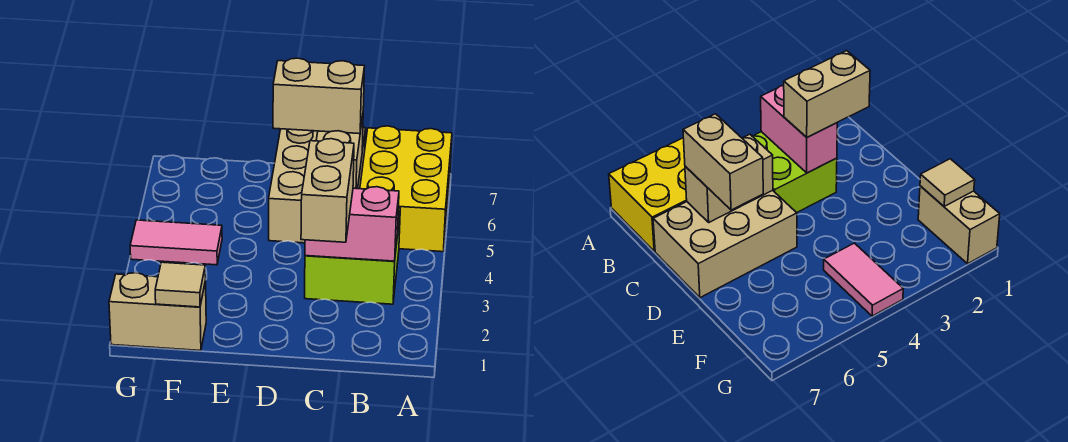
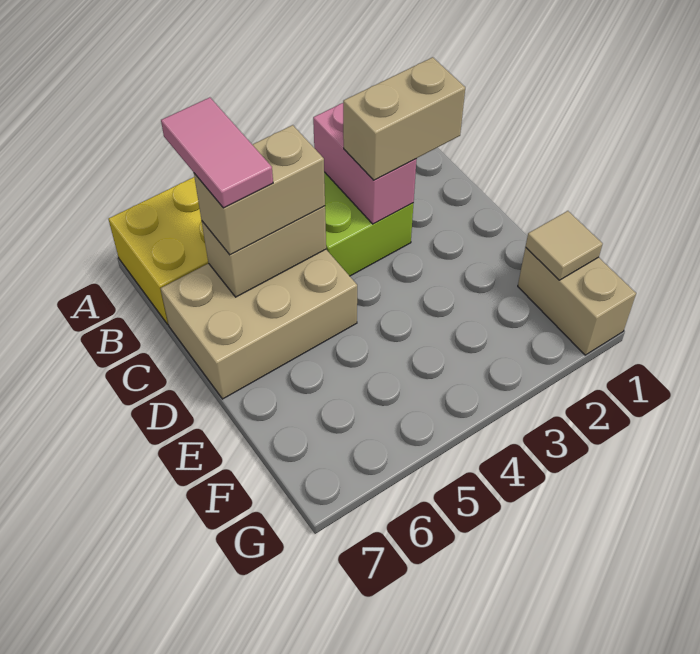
tan brick C6:D6 level 3 -> tan brick C5:C6 level 3
pink tile F4:G4 level 1 -> pink tile B6:C6 level 4

